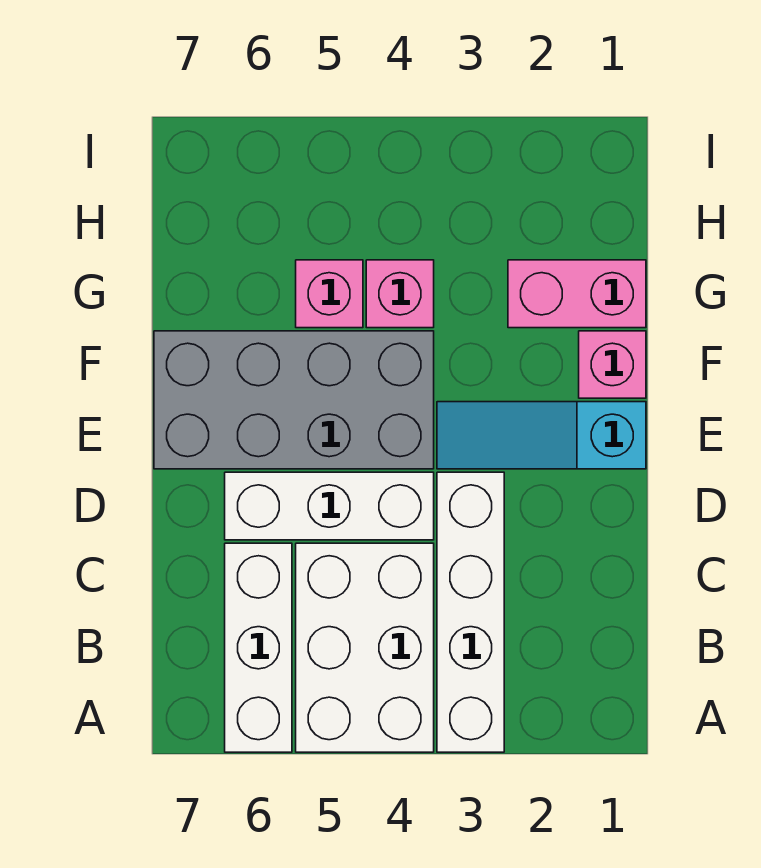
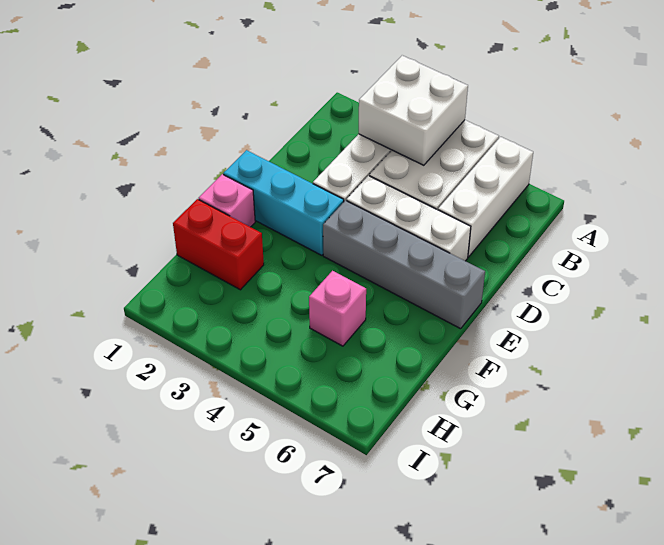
none -> white brick A3:B4 level 2
cyan slope E1:E3 level 1 top 1 -> cyan brick E1:E3 level 1
grey brick E4:F7 level 1 -> grey brick E4:E7 level 1
pink brick G1:G2 level 1 -> red brick G1:G2 level 1
pink brick G4 level 1 -> none

